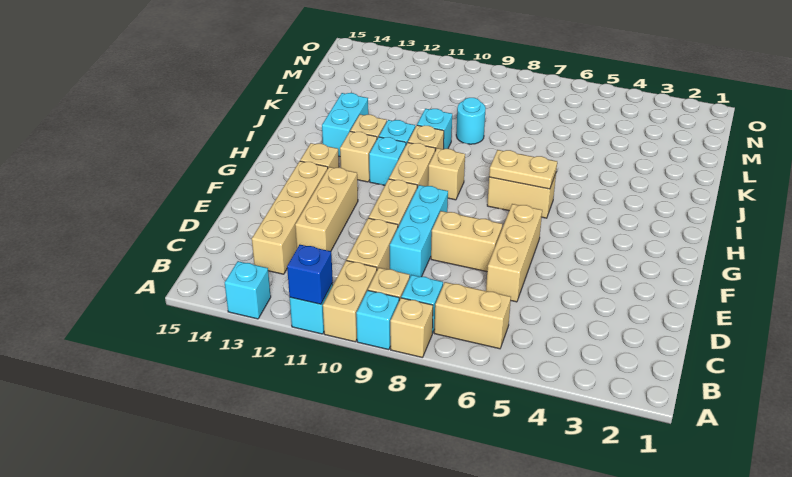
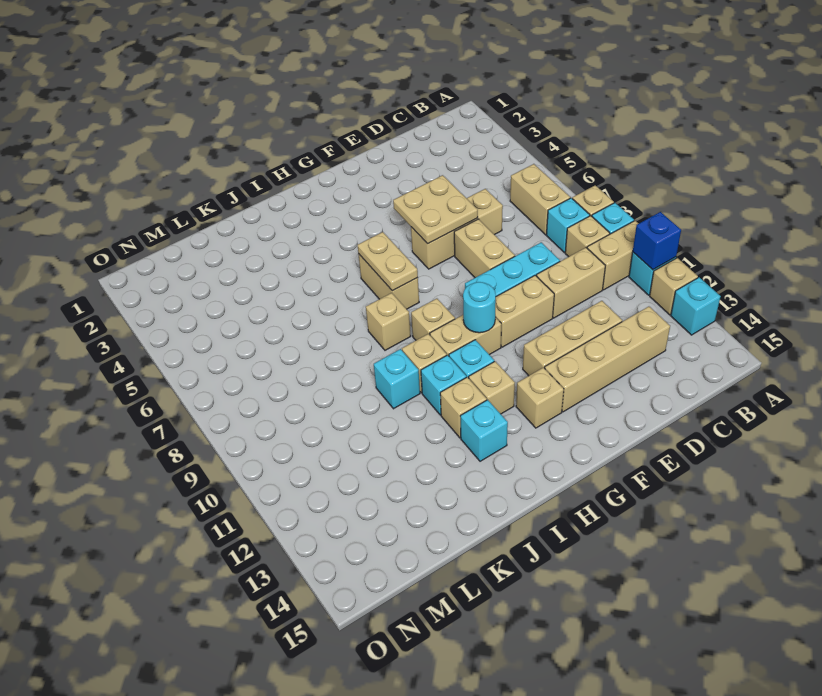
none -> tan brick A12 level 1
none -> tan plate E5:F6 level 2
none -> tan brick I8 level 1
cyan brick I13:J13 level 1 -> cyan brick I13 level 1
cyan round brick K9 level 1 -> cyan round brick G10 level 2

